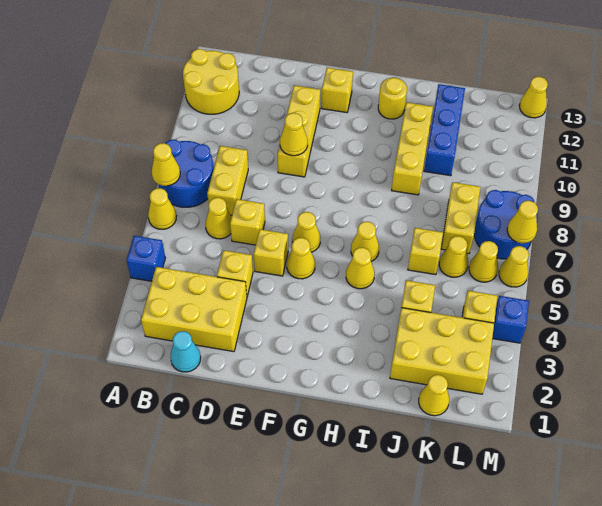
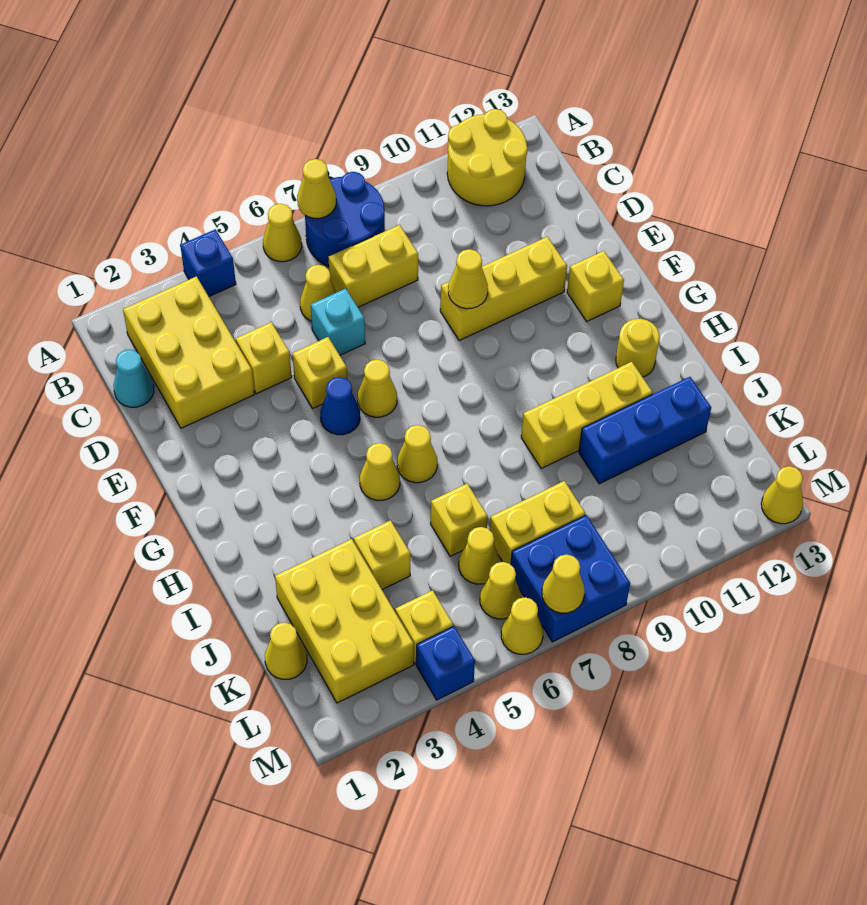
yellow brick D6 level 1 -> cyan brick D6 level 1
yellow cone F5 level 1 -> blue cone F5 level 1
blue round brick L7:M8 level 1 -> blue brick L7:M8 level 1

